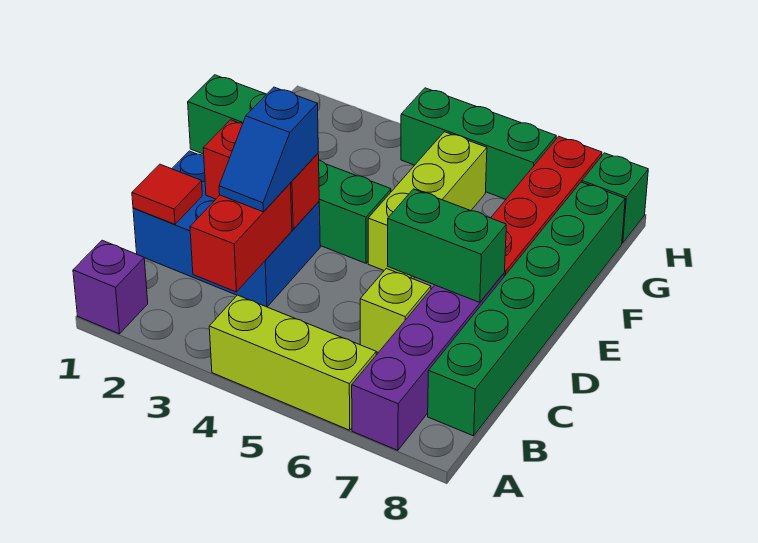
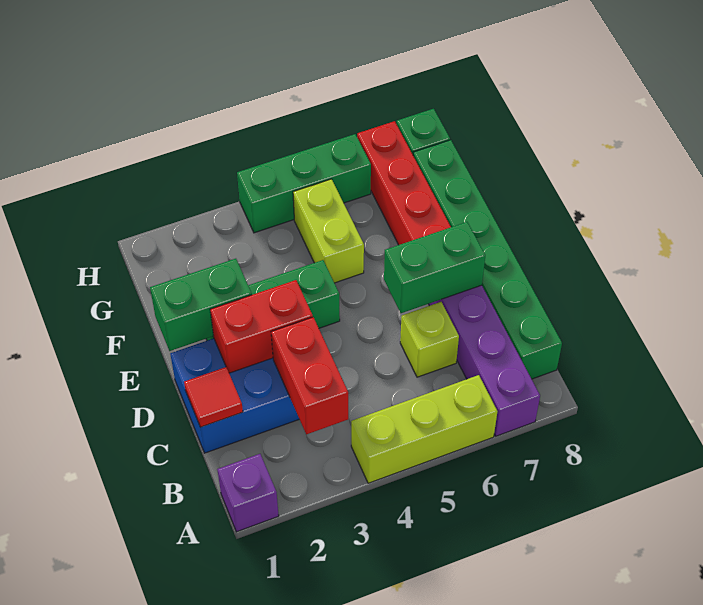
blue slope C3:D3 level 3 top D -> none
lime brick E5:G5 level 1 -> lime brick F5:G5 level 1

